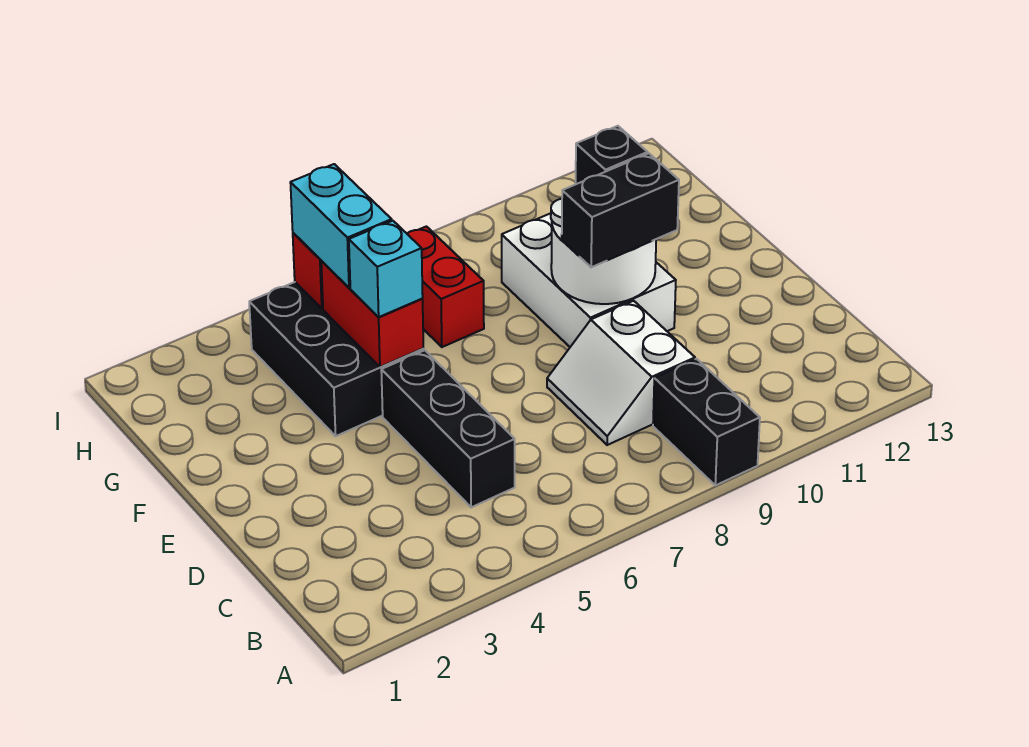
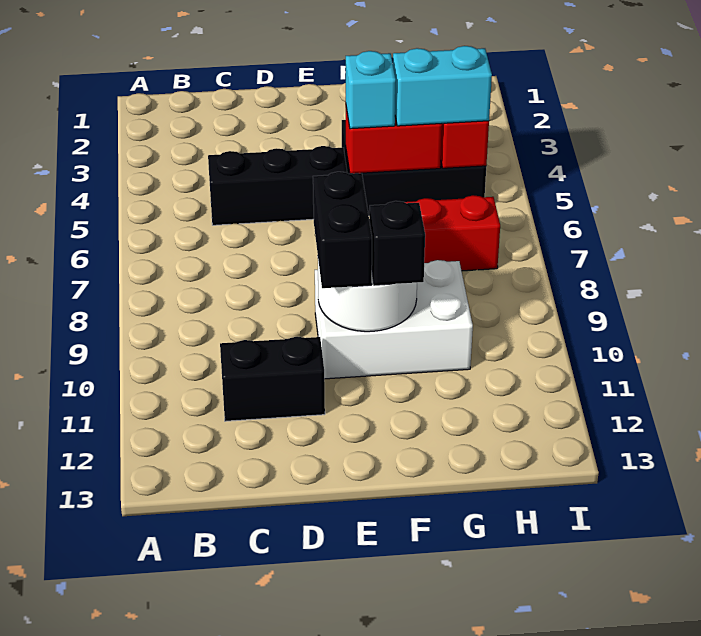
black brick A9:B9 level 1 -> black brick C11:D11 level 1
white slope C8:D9 level 1 top 9 -> none

